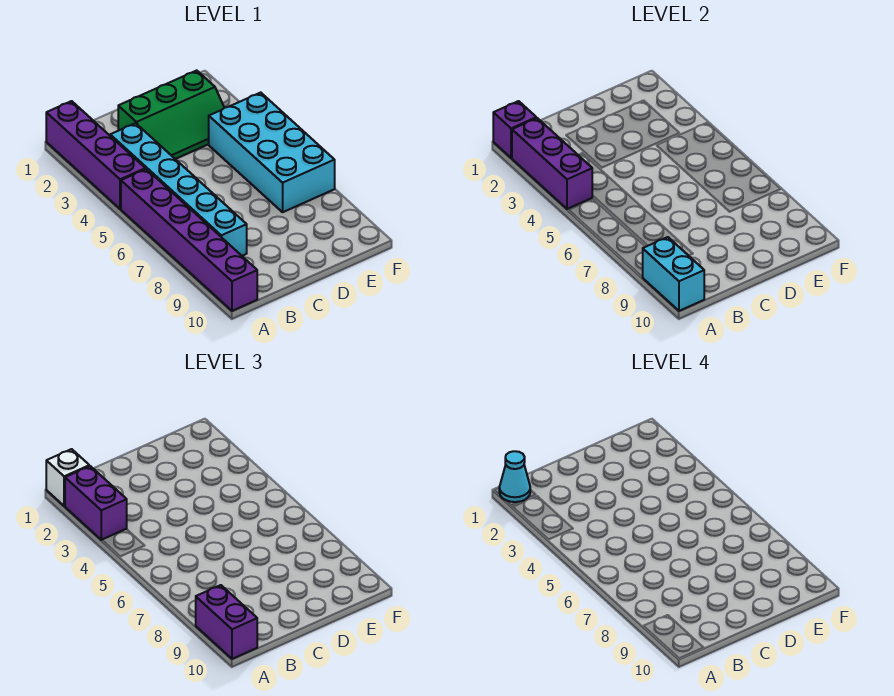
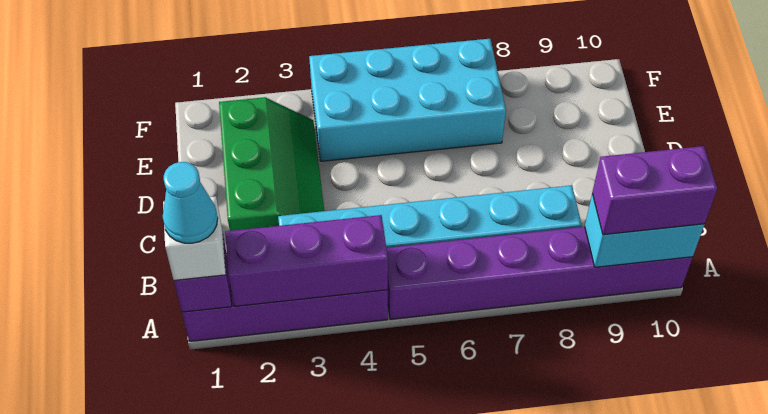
purple brick A2:A3 level 3 -> none

